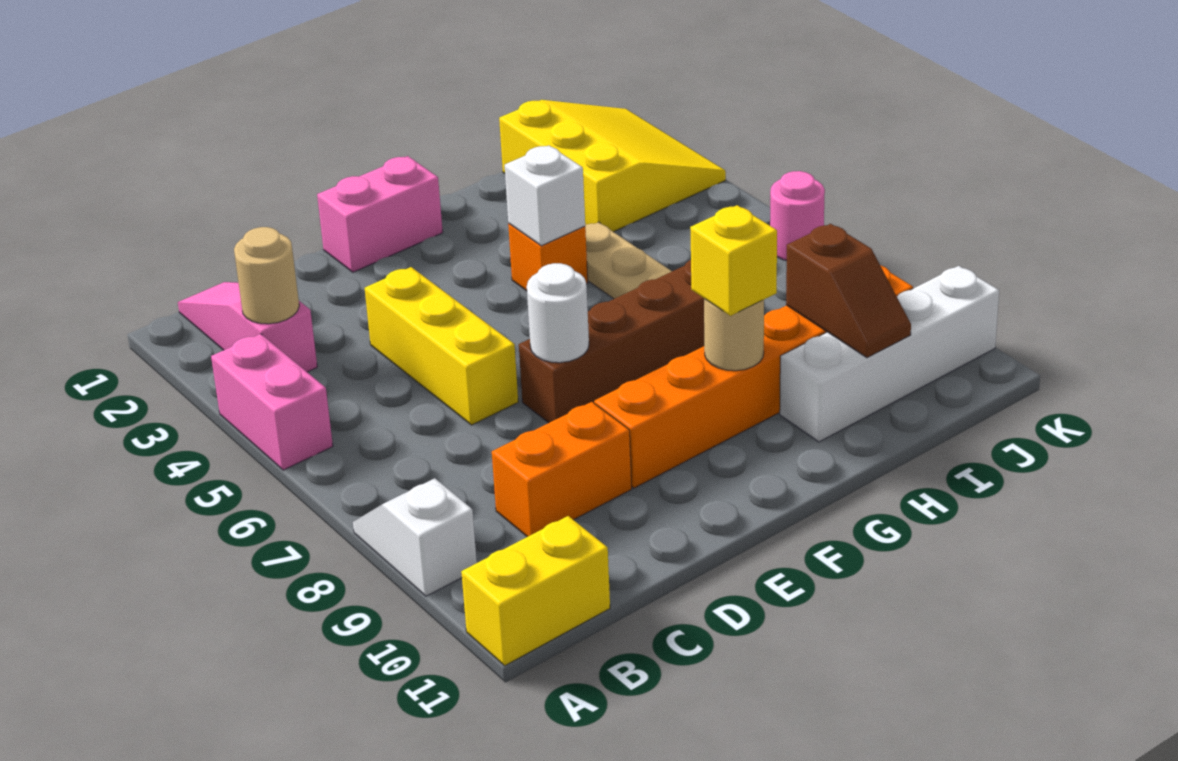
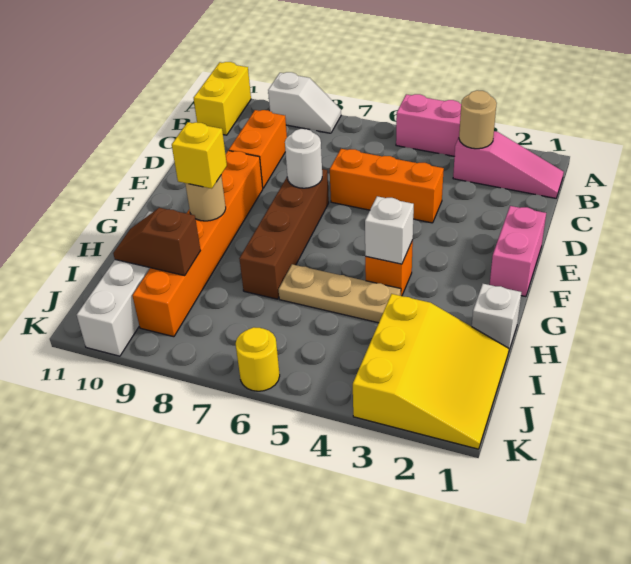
yellow brick D4:D6 level 1 -> orange brick D4:D6 level 1
none -> white brick H1 level 1
yellow slope I1:K3 level 1 top I -> yellow slope I1:K3 level 1 top 3
pink round brick K6 level 1 -> yellow round brick K6 level 1

